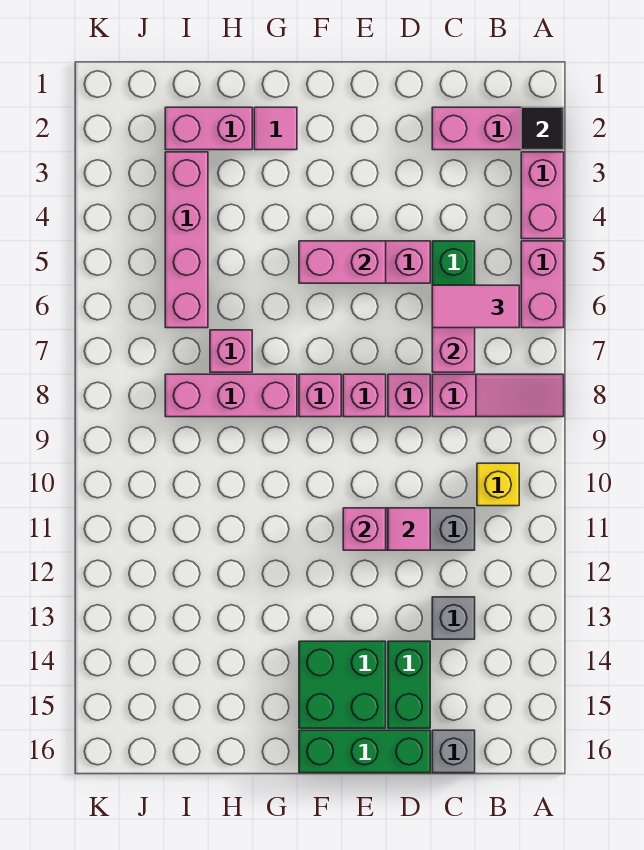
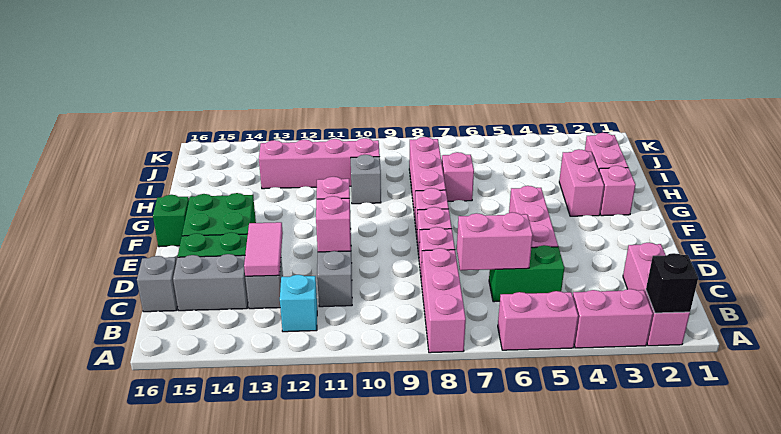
black tile A2 level 2 -> black brick A2 level 2
pink slope A8:C8 level 1 top C -> pink brick A8:C8 level 1
pink tile B6:C6 level 3 -> pink tile C13:D13 level 2
yellow brick B10 level 1 -> none
none -> cyan brick B12 level 1
none -> grey brick C14:C15 level 1
pink tile D11 level 2 -> pink brick D11 level 2
green brick D16:F16 level 1 -> green brick F16 level 1
pink brick E5:F5 level 2 -> pink brick G3:H3 level 1
pink tile G2 level 1 -> pink brick G2 level 1
none -> grey brick H10 level 1
pink brick I3:I6 level 1 -> pink brick I10:I13 level 1

